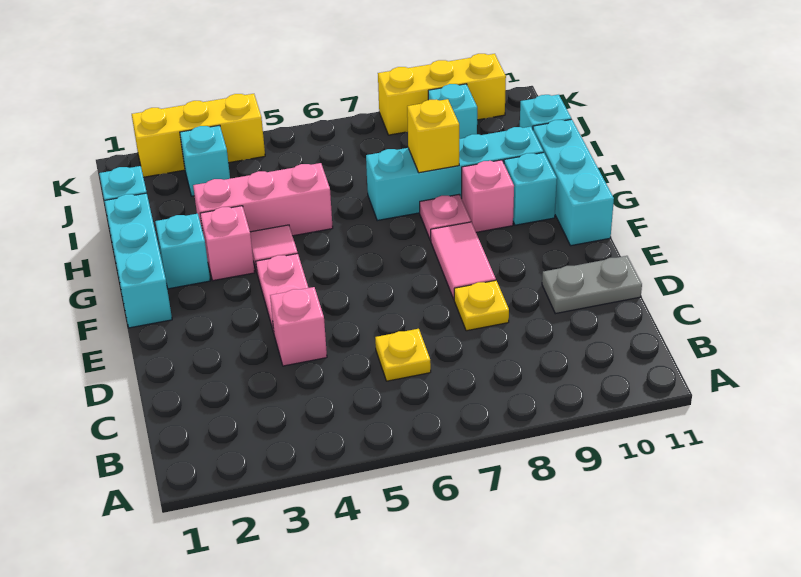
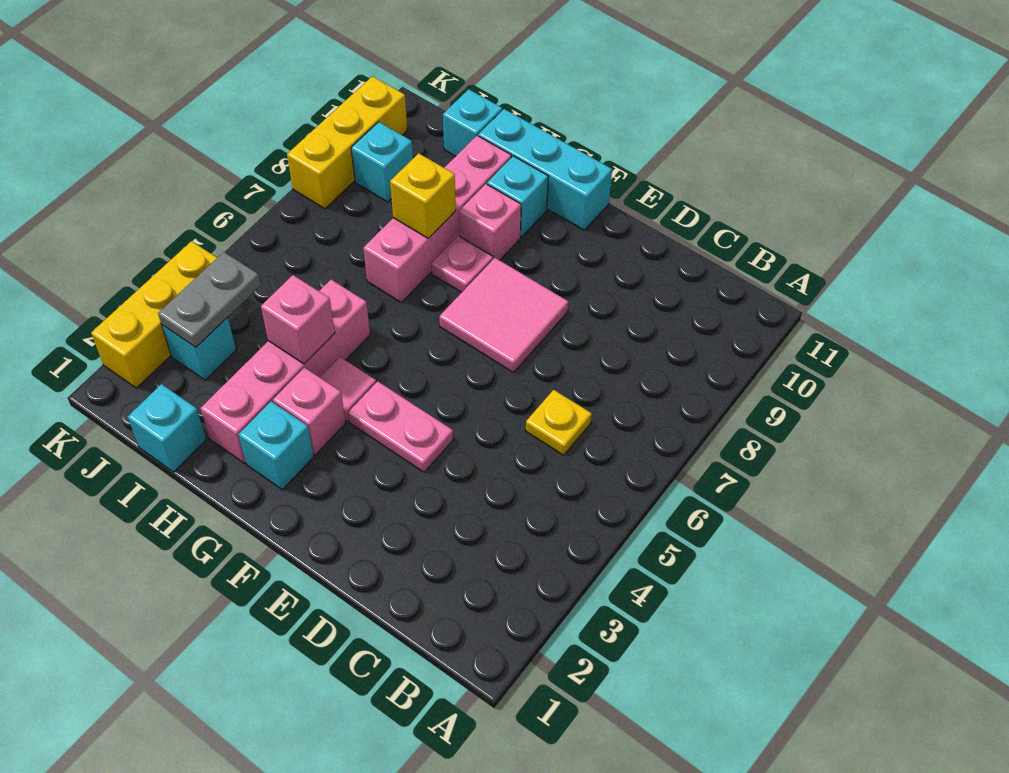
pink brick D4 level 1 -> pink brick H4 level 2
yellow plate D8 level 1 -> none
grey plate D10:D11 level 1 -> grey plate J3:J4 level 2
pink tile E8:F8 level 1 -> pink tile E7:F8 level 1
cyan brick F1:H1 level 1 -> none
pink brick H3:H5 level 1 -> pink brick H2:H5 level 1
cyan brick H7:H10 level 1 -> pink brick H7:H10 level 1

